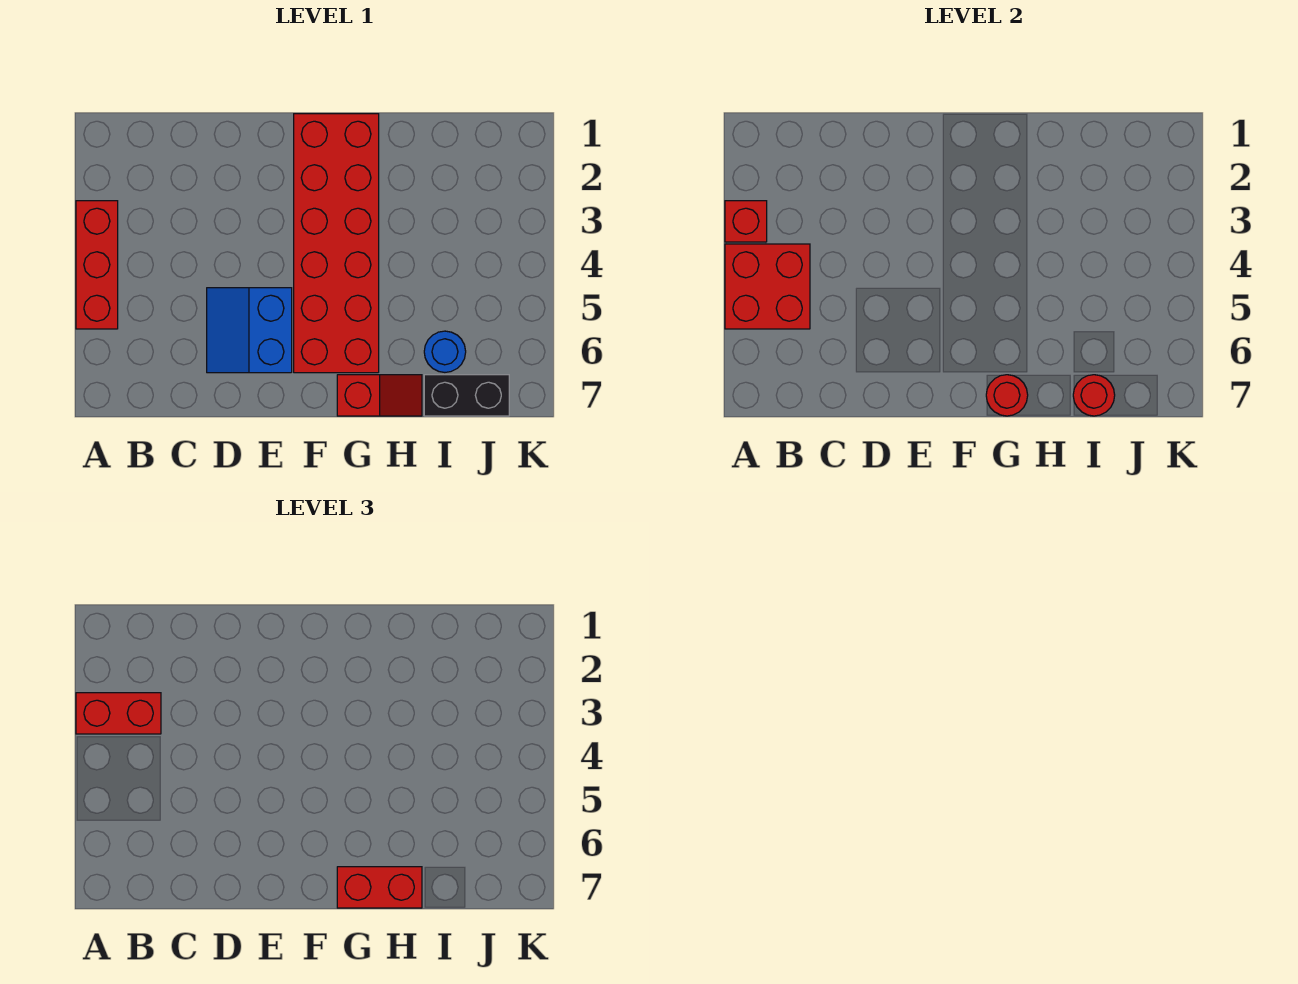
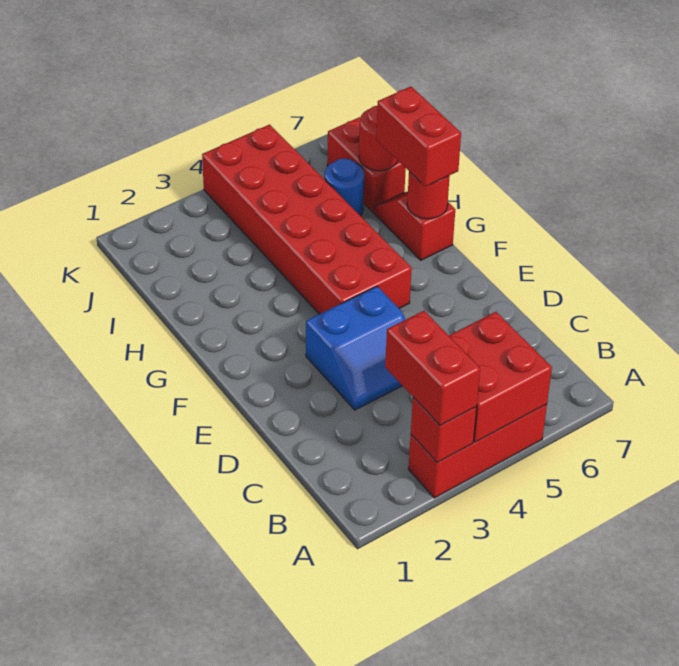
blue slope D5:E6 level 1 top E -> blue slope D3:E4 level 1 top E
red brick F1:G6 level 1 -> red brick F4:K5 level 1
black brick I7:J7 level 1 -> red brick I7:J7 level 1

